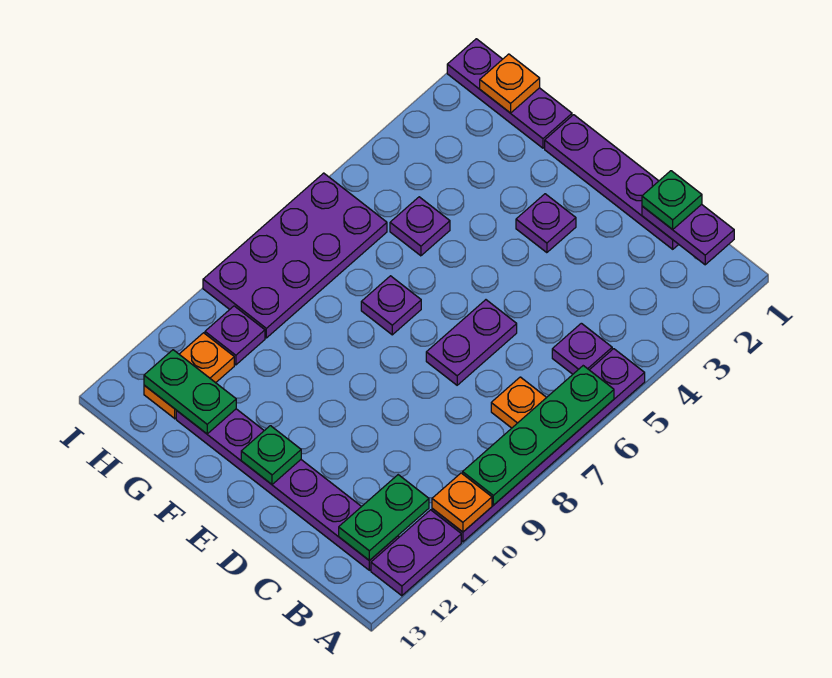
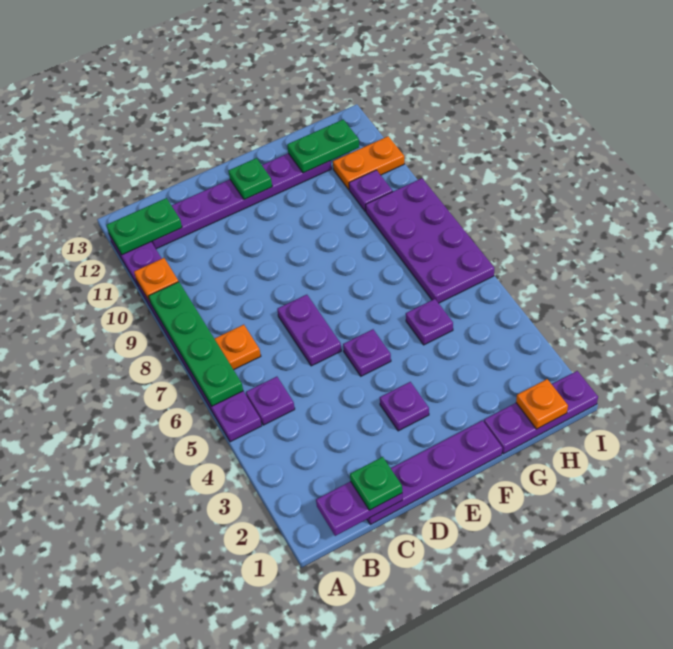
green plate B11:B12 level 2 -> green plate A12:B12 level 2
purple plate F7 level 1 -> purple plate E5 level 1
orange plate H11:H12 level 1 -> orange plate H11:I11 level 1

